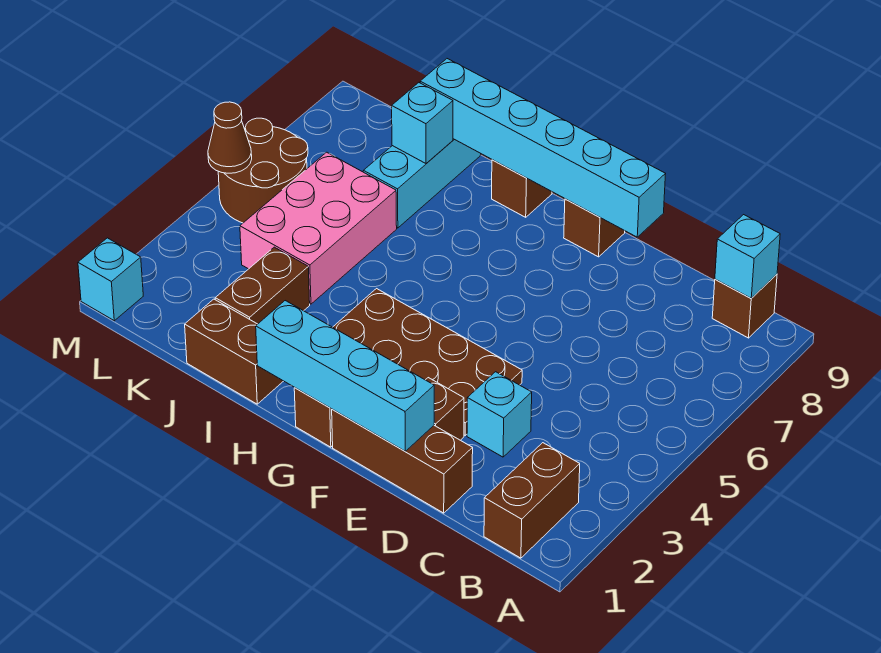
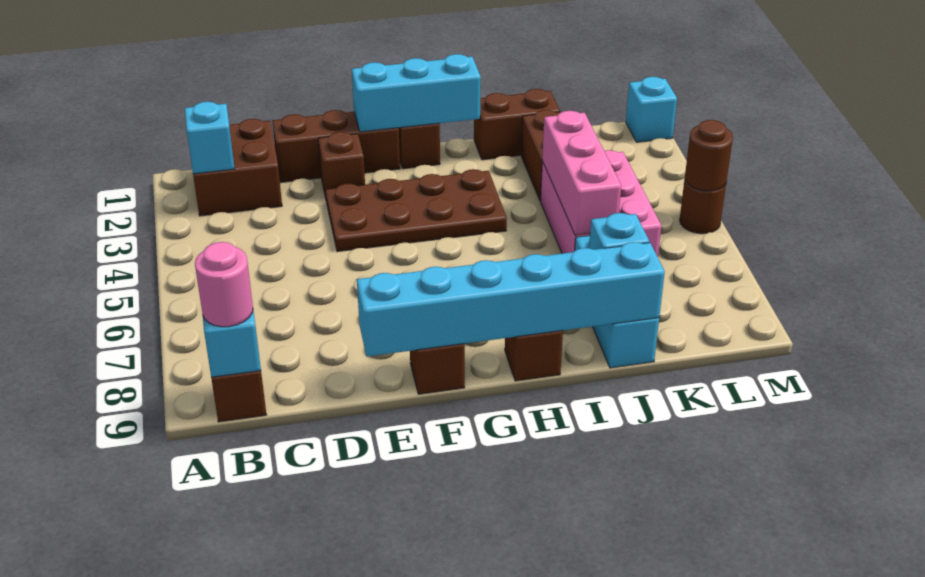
brown brick B1:B2 level 1 -> brown brick B1:C2 level 1
none -> pink round brick B9 level 3
cyan brick D3 level 1 -> cyan brick B2 level 2
cyan brick E1:H1 level 2 -> cyan brick F1:H1 level 2
none -> pink brick J4:J6 level 2
brown round brick L5:M6 level 1 -> brown round brick M5 level 1
brown cone M5 level 2 -> brown round brick M5 level 2

